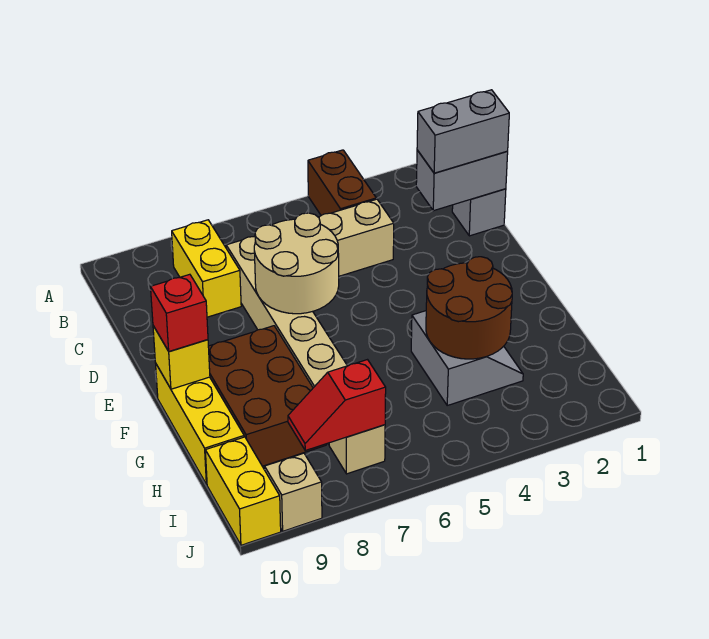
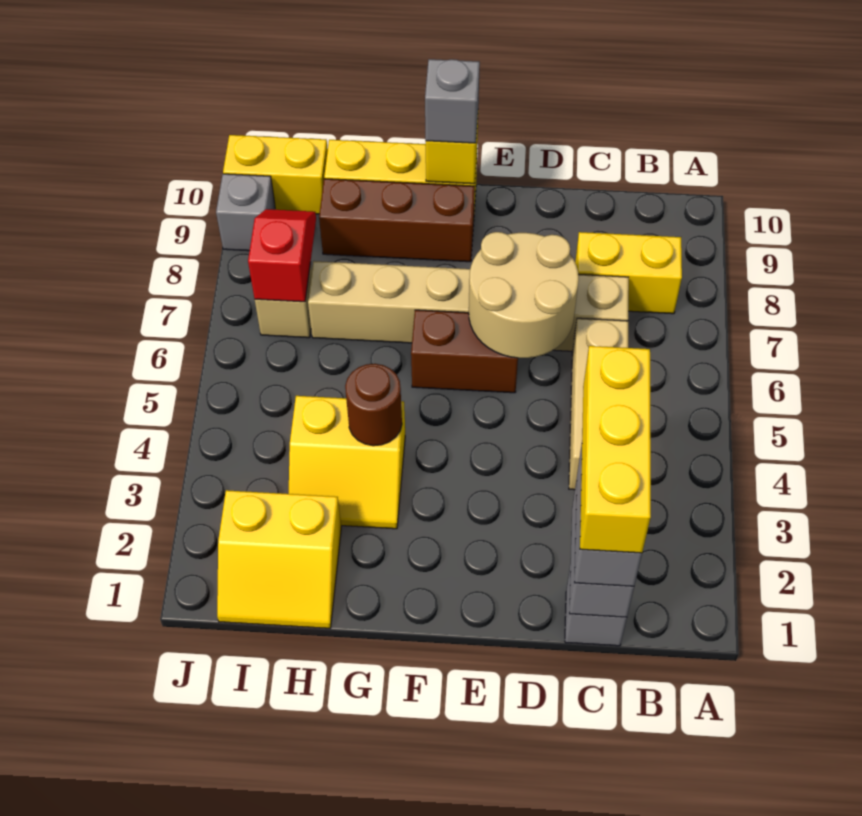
brown brick A4:B4 level 1 -> brown brick E6:F6 level 1
none -> yellow brick C1:C3 level 4
brown brick F8:H9 level 1 -> brown brick F9:H9 level 1
red brick F10 level 3 -> grey brick F10 level 3
grey slope G3:H4 level 1 top 4 -> yellow slope G3:H4 level 1 top 4
brown round brick G3:H4 level 2 -> brown round brick G4 level 2
none -> yellow slope H1:I2 level 1 top 2
tan brick J9 level 1 -> grey brick J9 level 1

